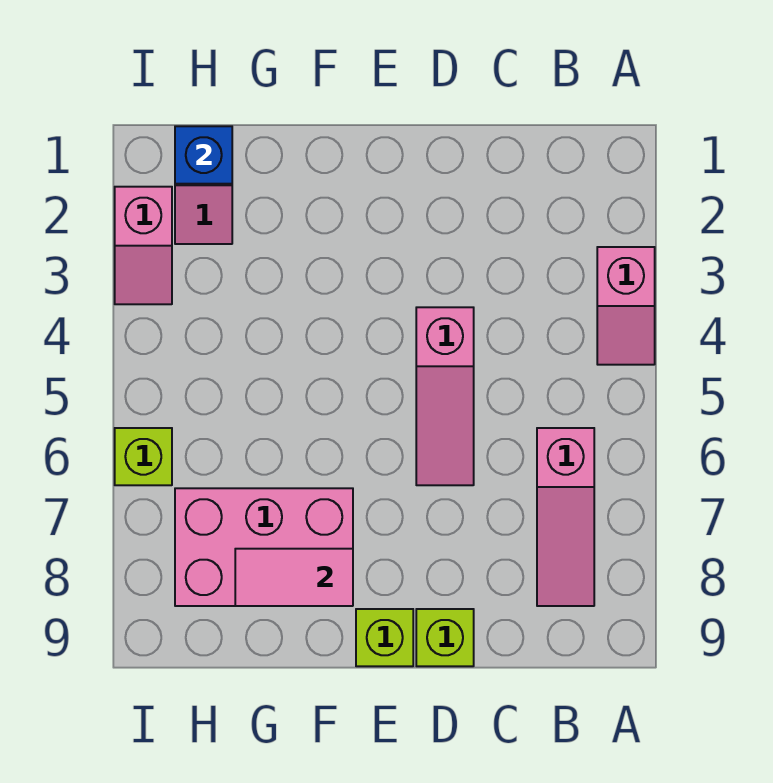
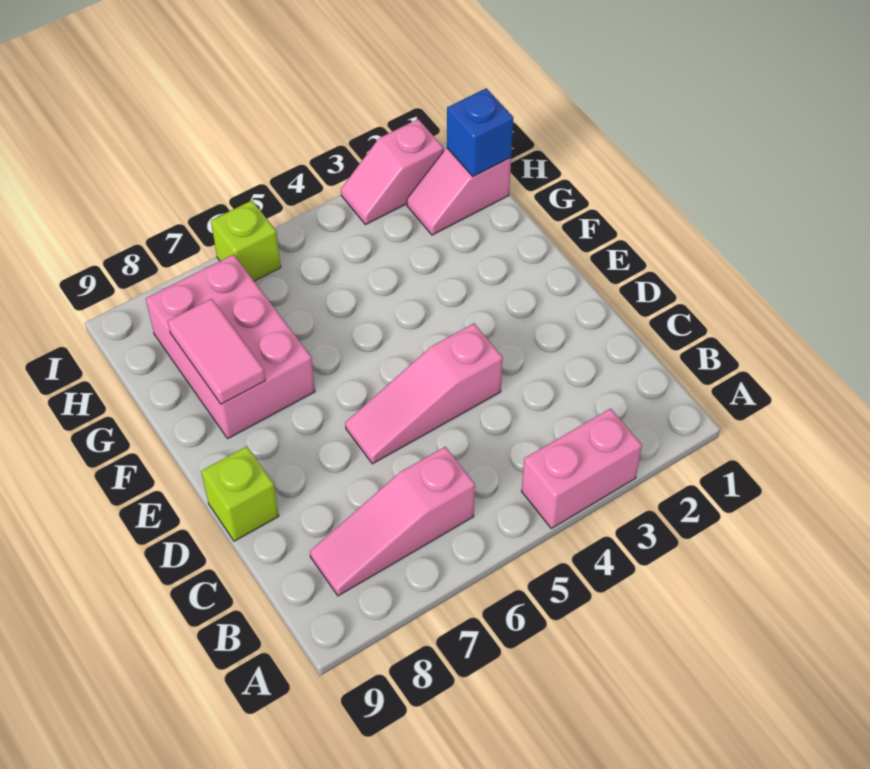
pink slope A3:A4 level 1 top 3 -> pink brick A3:A4 level 1
lime brick E9 level 1 -> none

